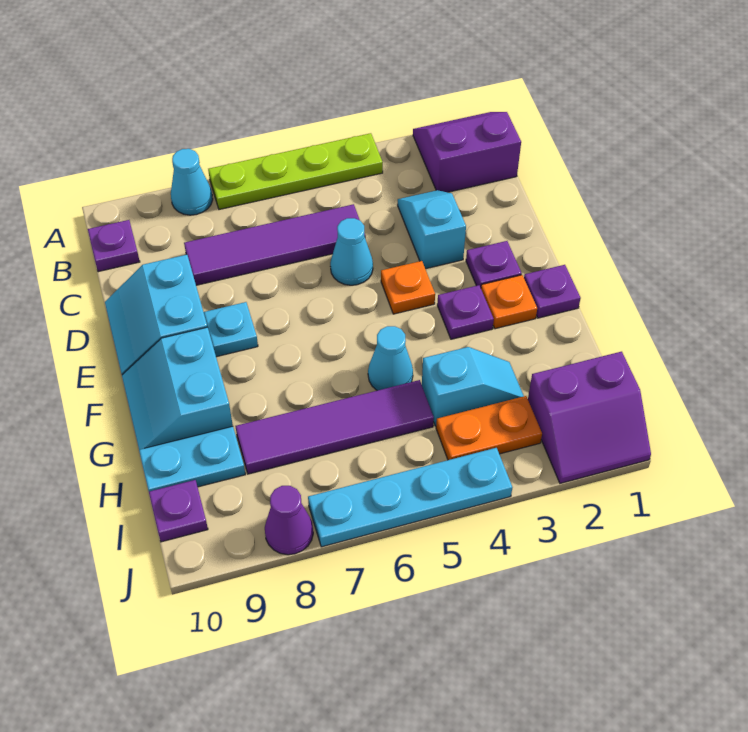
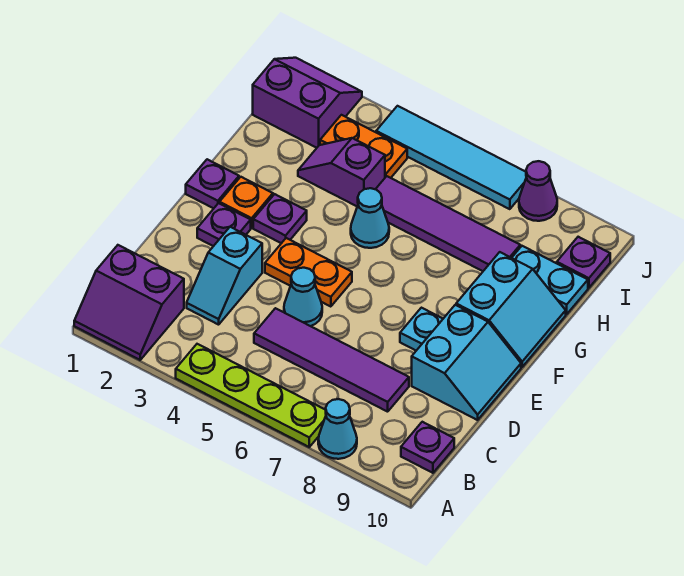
orange plate E4 level 1 -> orange plate E4:E5 level 1
cyan slope H3:H4 level 1 top 4 -> purple slope H3:H4 level 1 top 4
cyan plate J4:J7 level 1 -> cyan tile J4:J7 level 1

